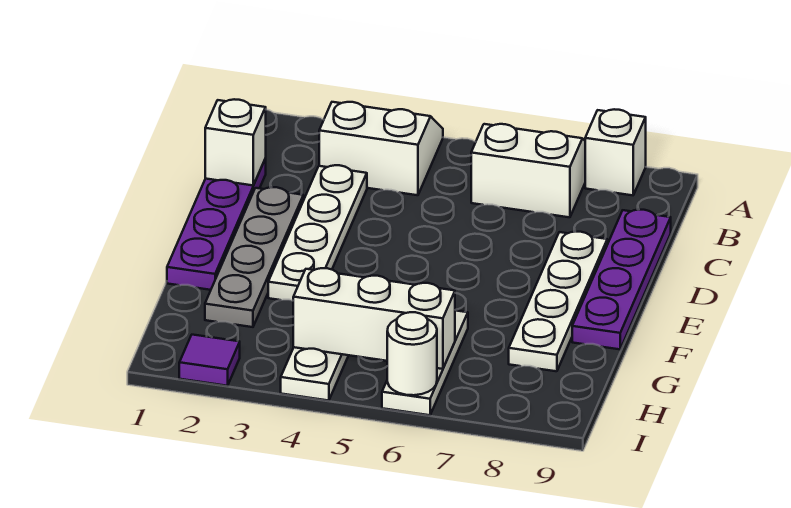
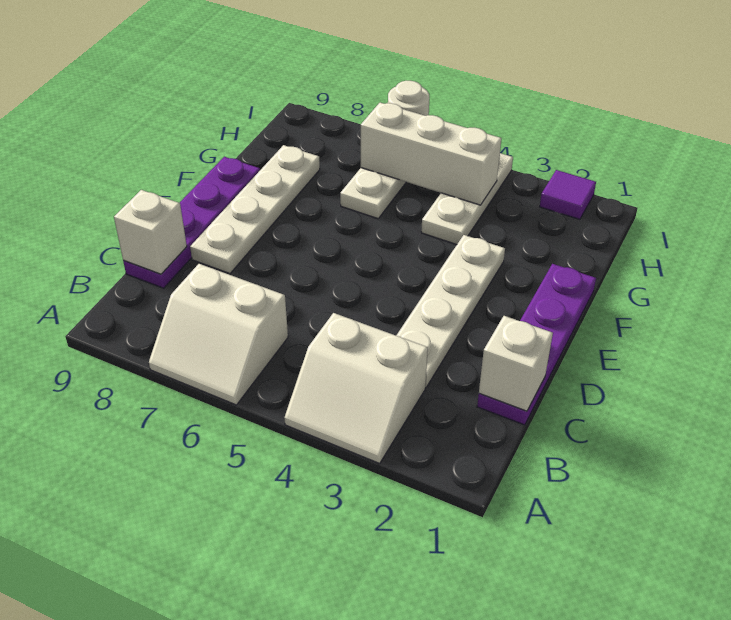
white brick A8 level 1 -> white brick C9 level 2
grey plate D2:G2 level 1 -> none

